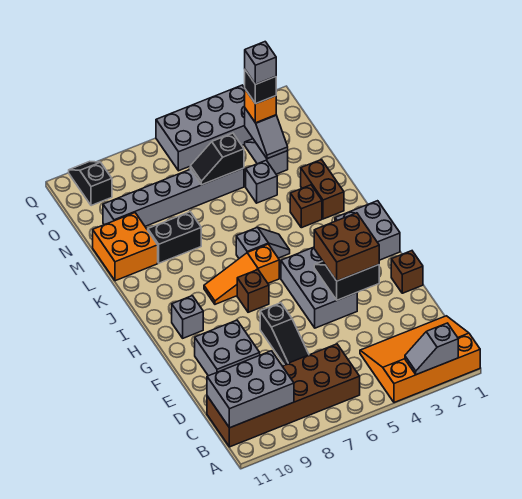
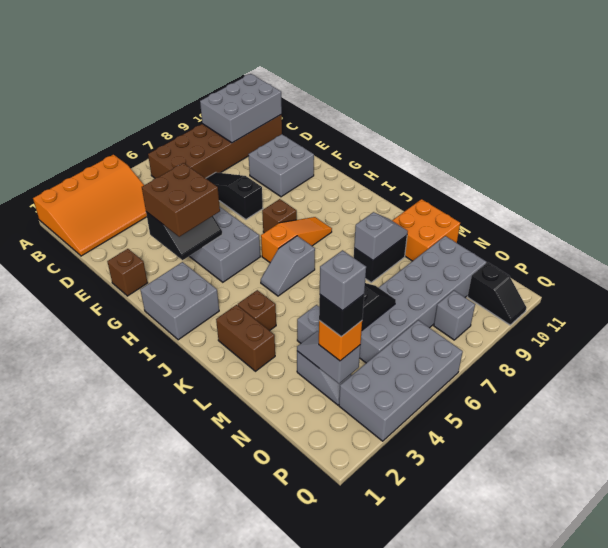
grey slope A2:A3 level 2 top 2 -> grey slope L8:L9 level 2 top 8
grey brick H10 level 1 -> grey brick P8 level 1
grey brick N5:N10 level 1 -> grey brick N5:O10 level 1

